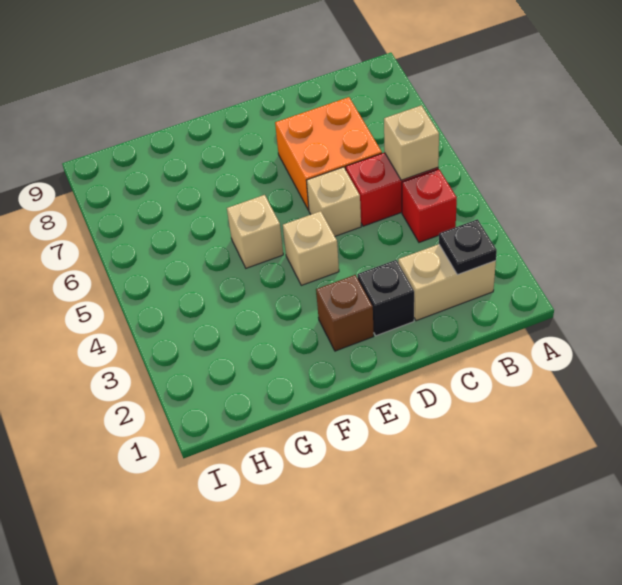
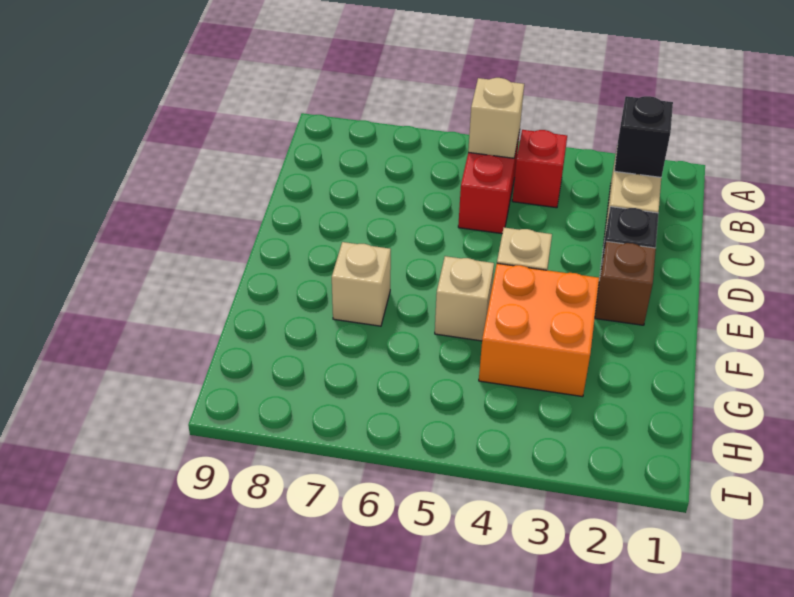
black plate B2 level 2 -> black brick B2 level 2
orange brick C6:D7 level 1 -> orange brick F3:G4 level 1
tan brick D5 level 1 -> tan brick F7 level 1

